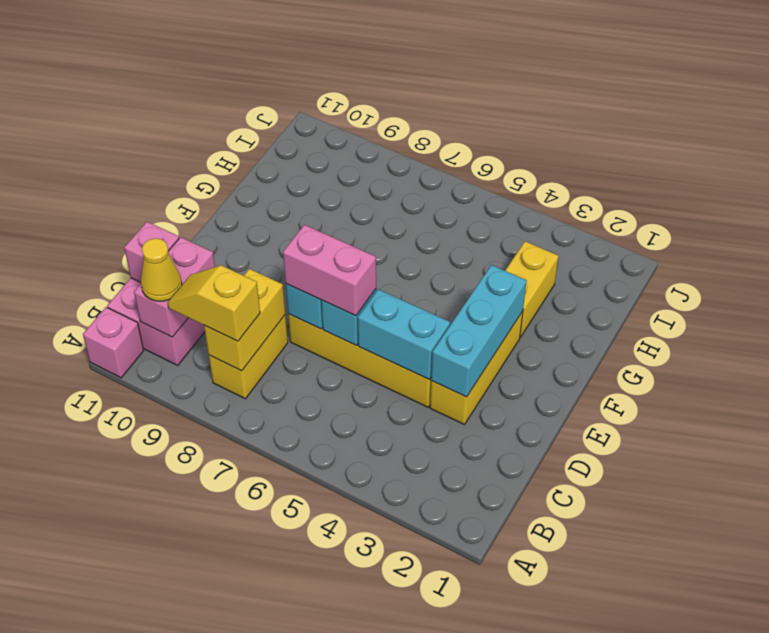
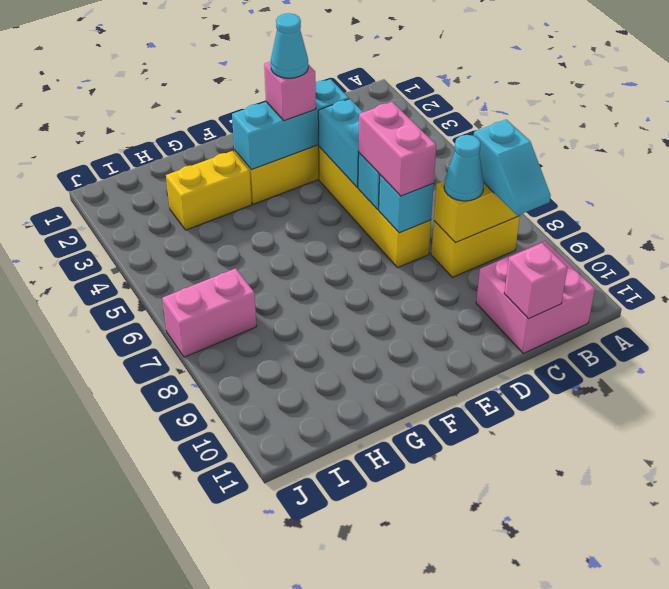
pink brick A11 level 1 -> pink brick E3 level 3
yellow slope B8:B9 level 3 top 8 -> cyan slope B8:B9 level 3 top 8
pink brick B10:C10 level 2 -> pink brick I7:J7 level 1
yellow cone B10 level 3 -> none
none -> cyan cone C8 level 3
none -> cyan cone E3 level 4

